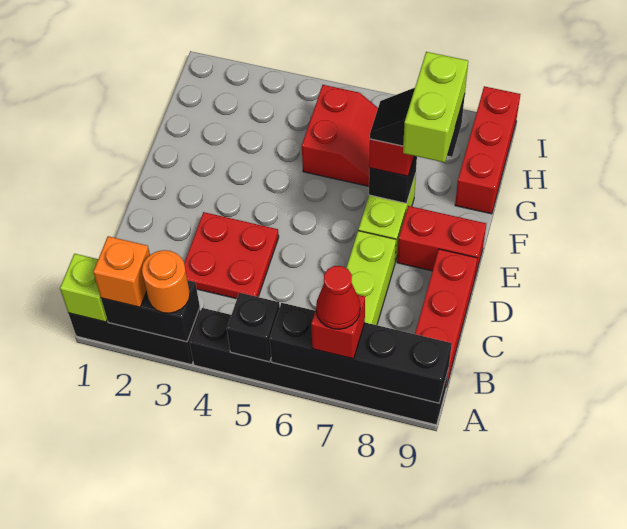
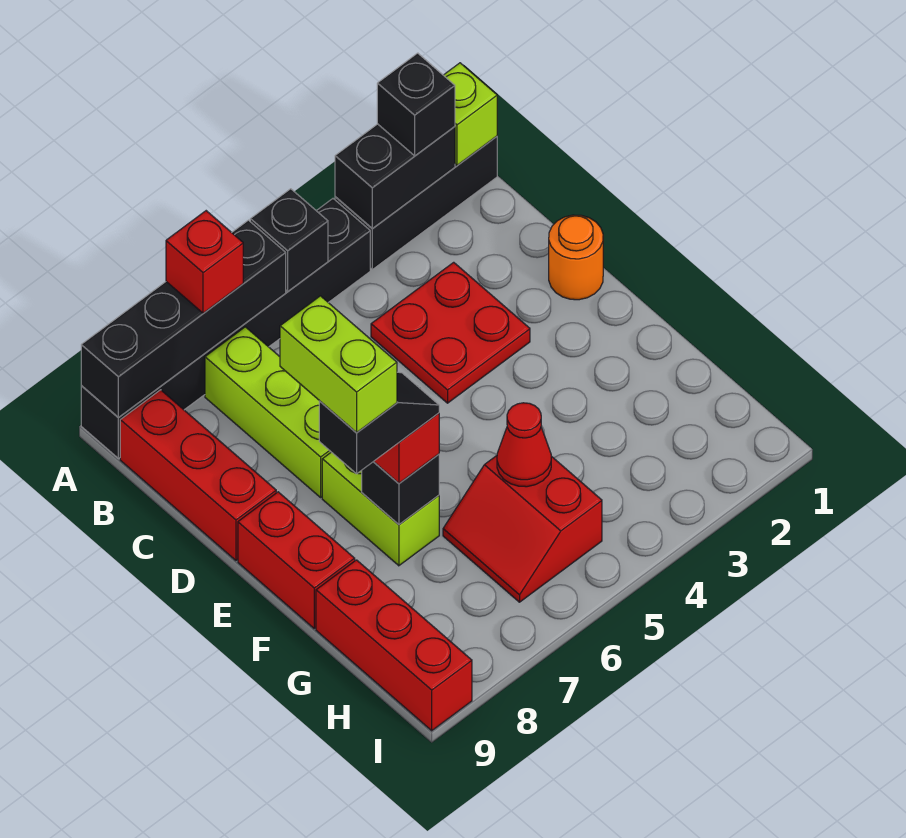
orange brick A2 level 3 -> black brick A2 level 3
orange round brick A3 level 3 -> orange round brick D1 level 1
red cone A7 level 4 -> red cone G5 level 2
red brick E8:E9 level 1 -> red brick E9:F9 level 1

